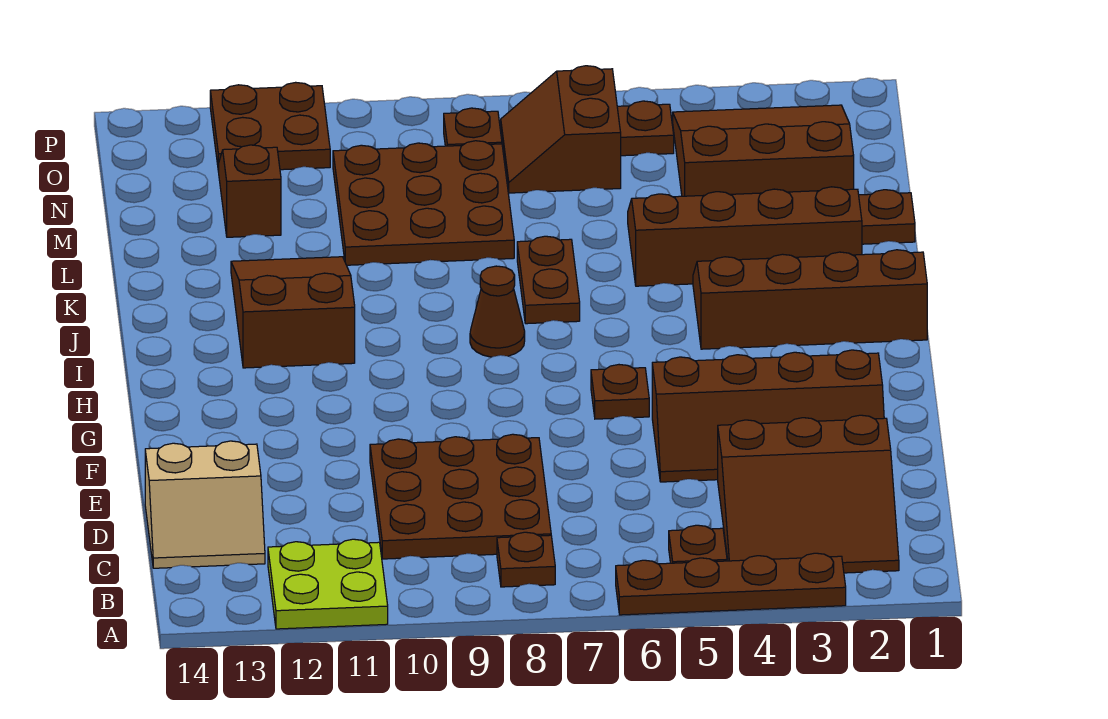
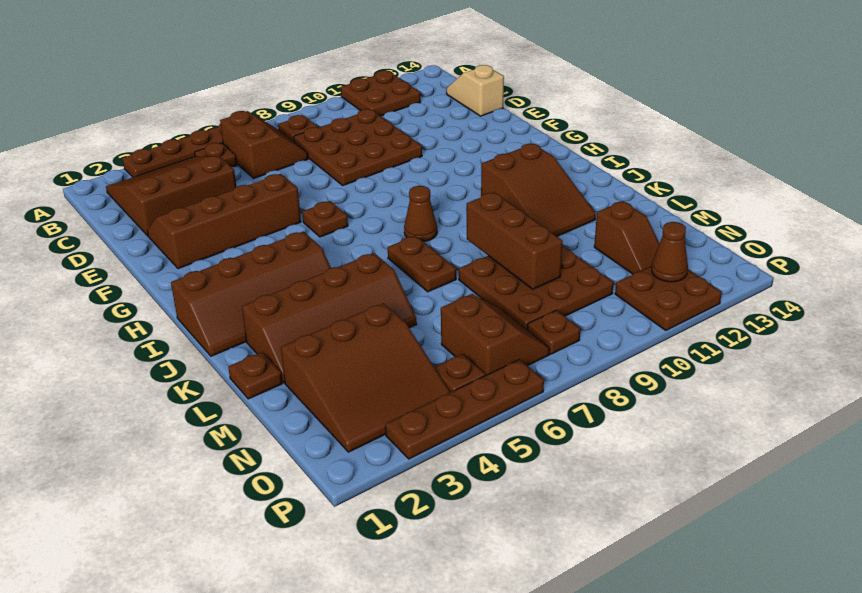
lime plate A11:B12 level 1 -> brown plate A11:B12 level 1
none -> brown slope B6:C7 level 1 top 6
tan slope C13:D14 level 1 top D -> tan slope C14:D14 level 1 top D
none -> brown brick K9:M9 level 2
none -> brown cone O12 level 2
none -> brown plate P3:P6 level 1

